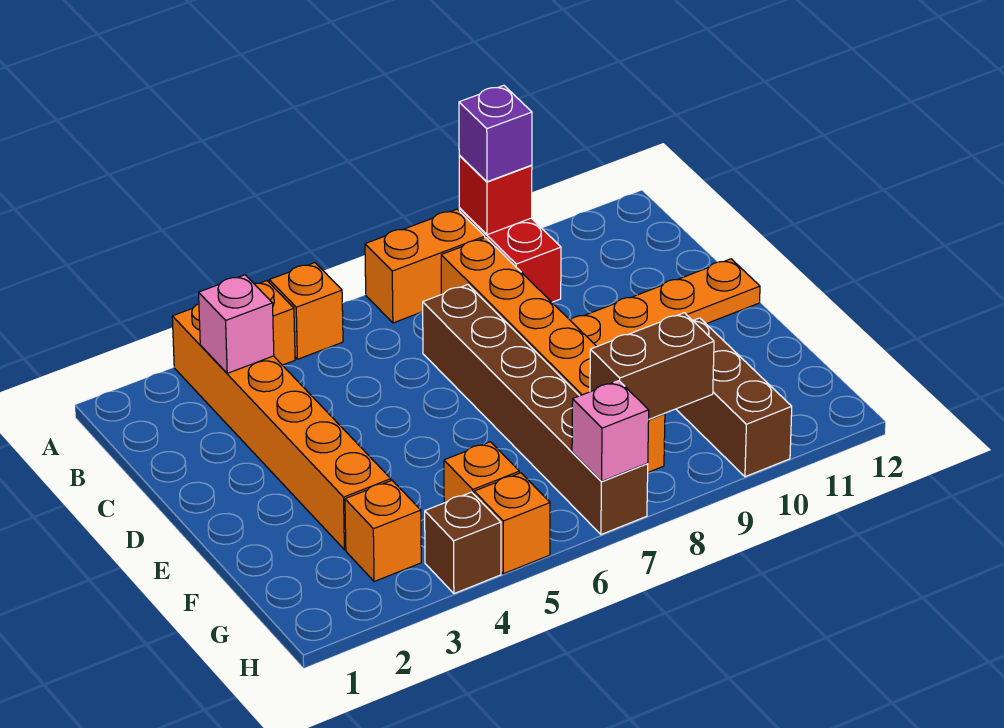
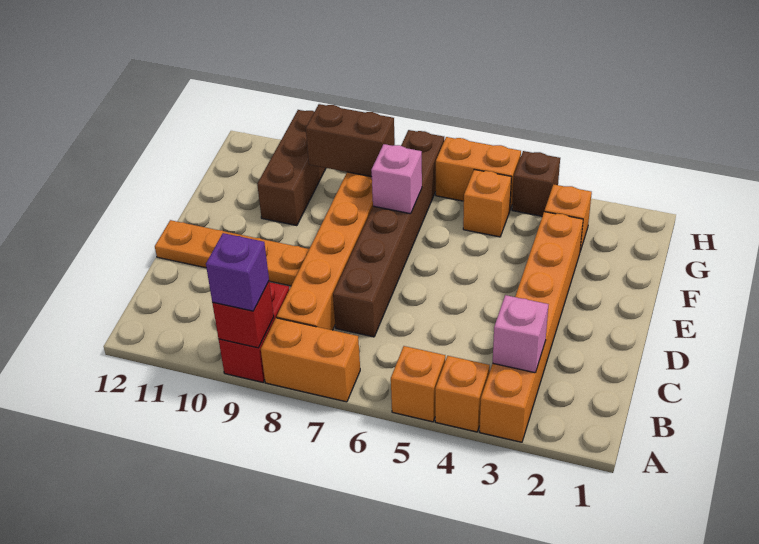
orange brick H5 level 1 -> orange brick H5:H6 level 1
pink brick H7 level 2 -> pink brick F7 level 2

